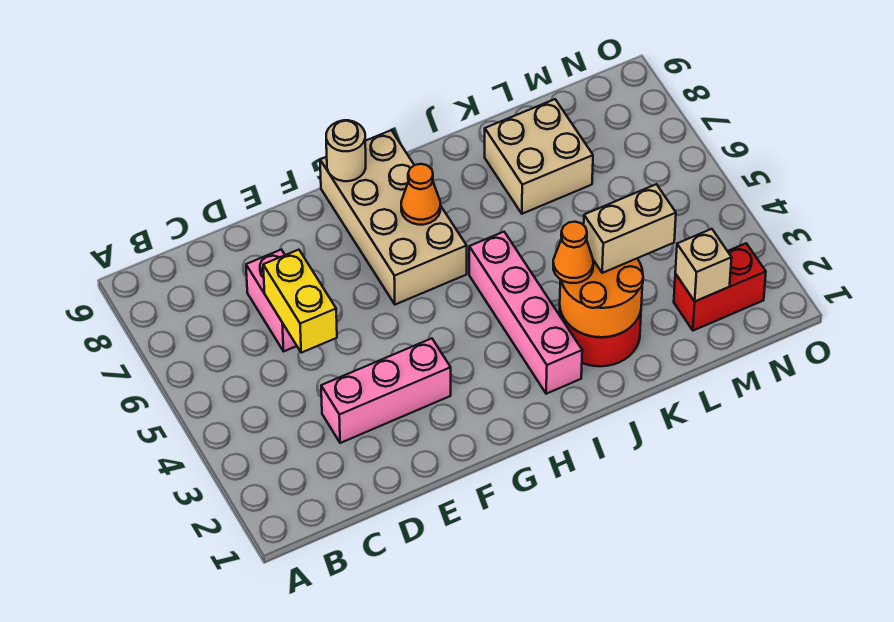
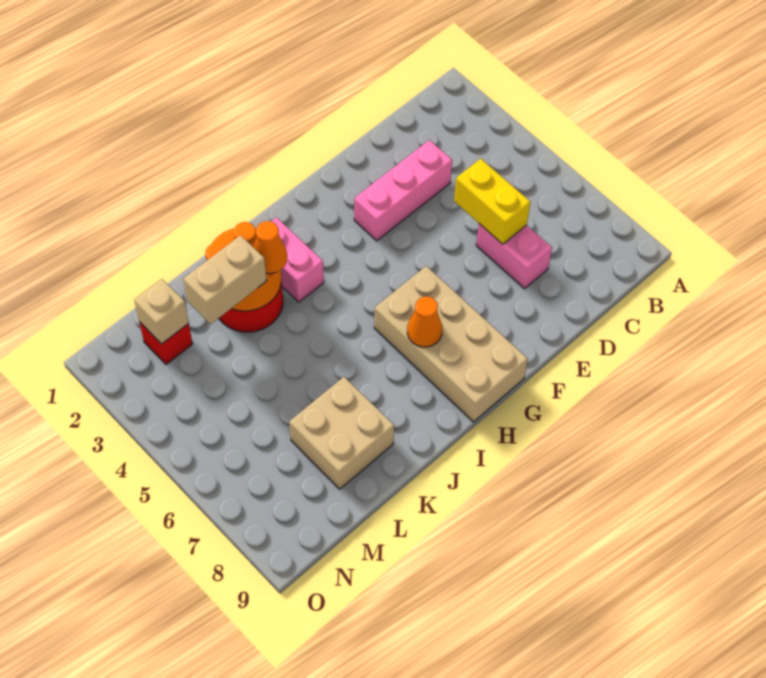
tan round brick G9 level 2 -> none
pink brick I2:I5 level 1 -> pink brick I2:I3 level 1
red brick M2:N2 level 1 -> red brick M2 level 1

